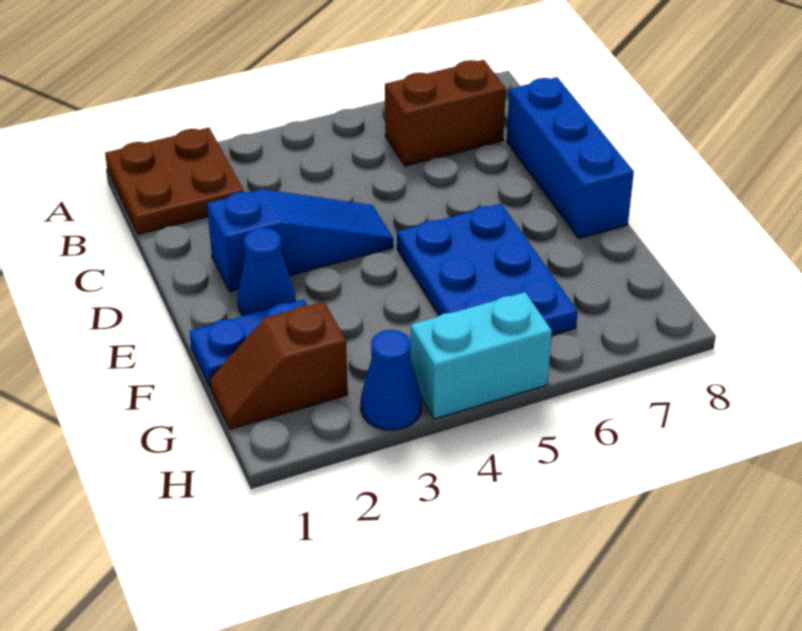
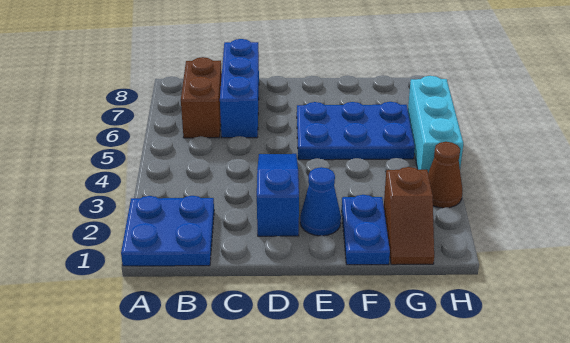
brown plate A1:B2 level 1 -> blue plate A1:B2 level 1
blue brick C8:E8 level 1 -> blue brick C6:C8 level 1
blue cone H3 level 1 -> brown cone H3 level 1
cyan brick H4:H5 level 1 -> cyan brick H4:H6 level 1

